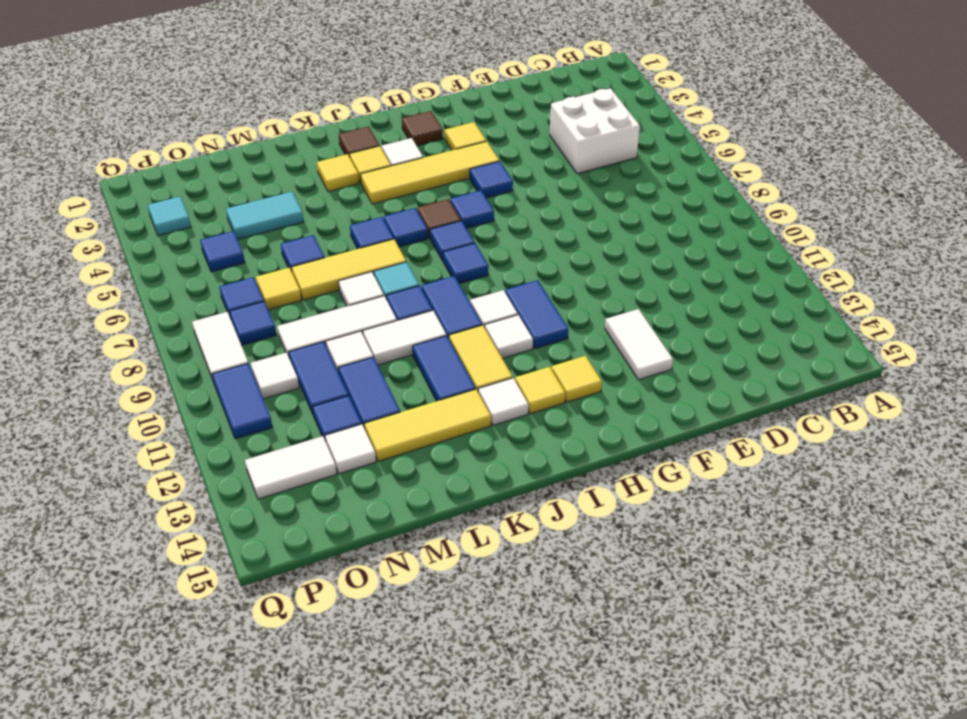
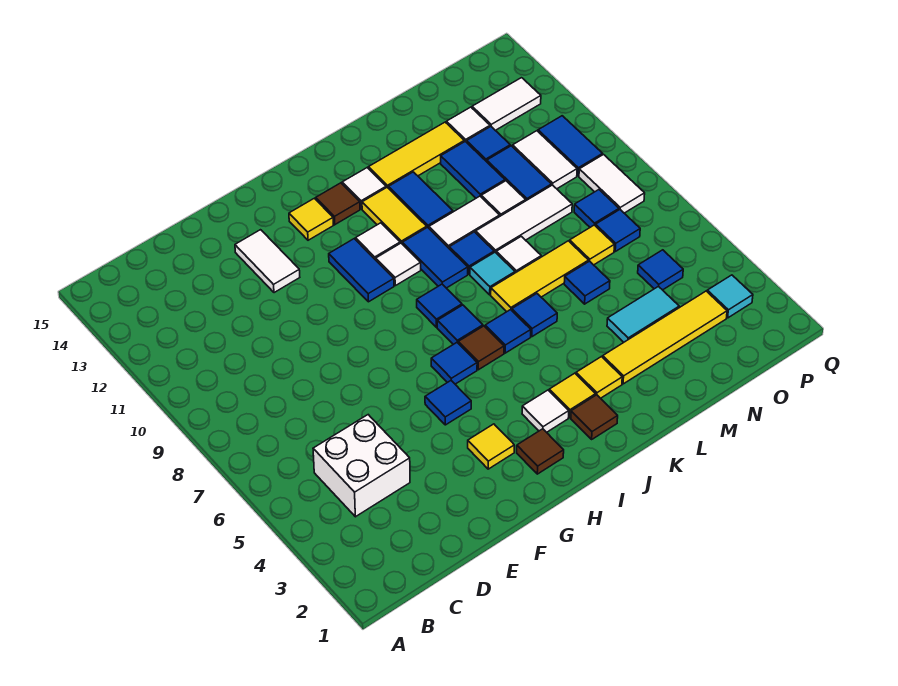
yellow tile G4:J4 level 1 -> yellow tile L3:O3 level 1
yellow tile I13 level 1 -> brown tile I13 level 1
white tile O10 level 1 -> white tile O10:O11 level 1

